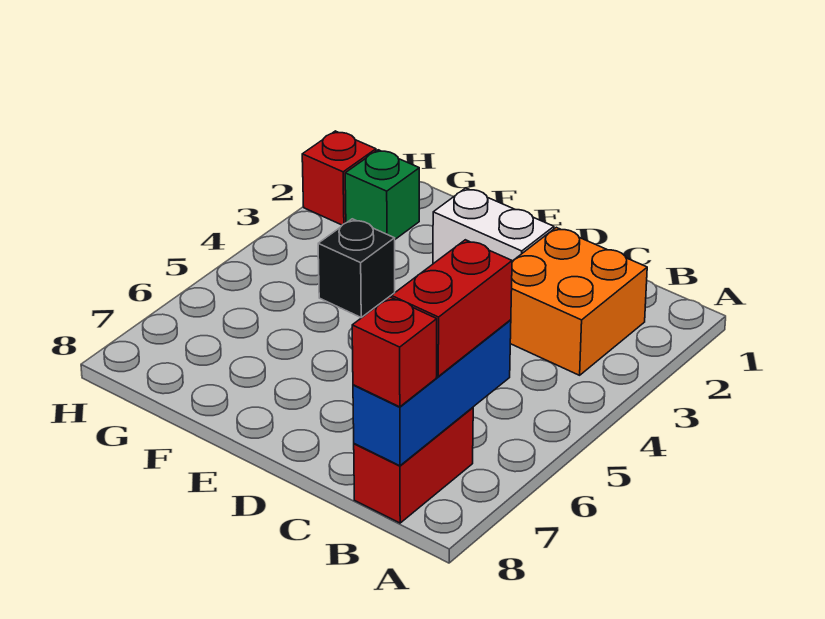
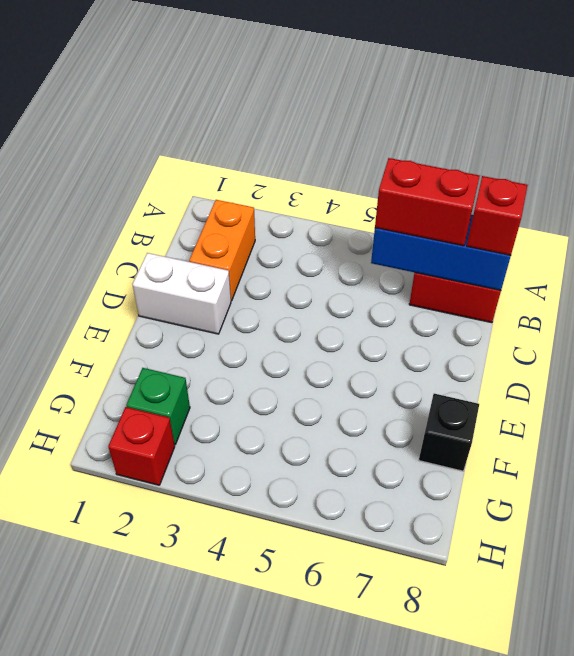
orange brick B2:C3 level 1 -> orange brick B2:C2 level 1
white brick D2:E2 level 1 -> white brick D1:D2 level 1
black brick F4 level 1 -> black brick F8 level 1

